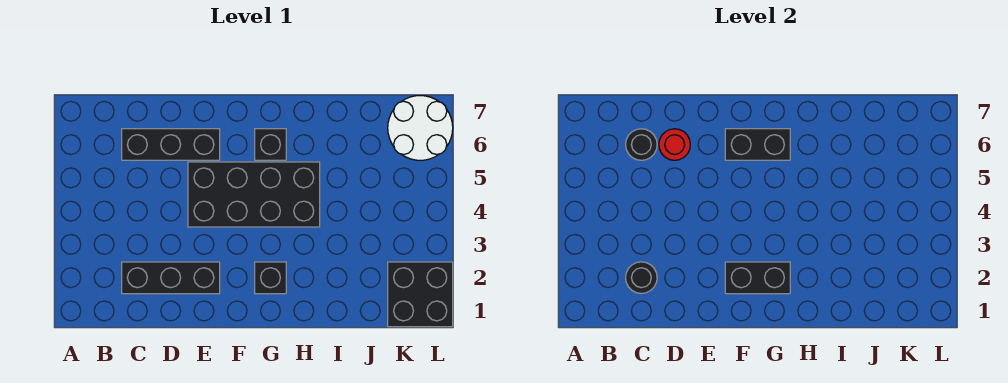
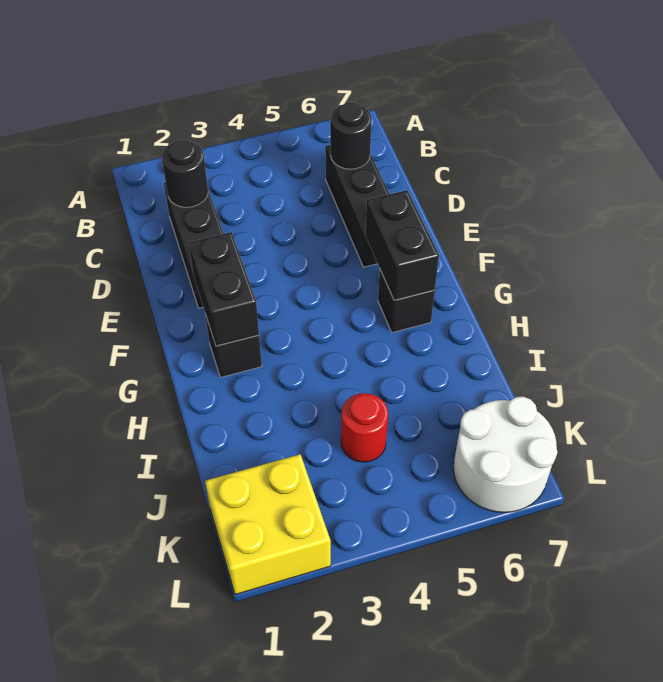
red round brick D6 level 2 -> red round brick J4 level 1
black brick E4:H5 level 1 -> none
black brick K1:L2 level 1 -> yellow brick K1:L2 level 1

